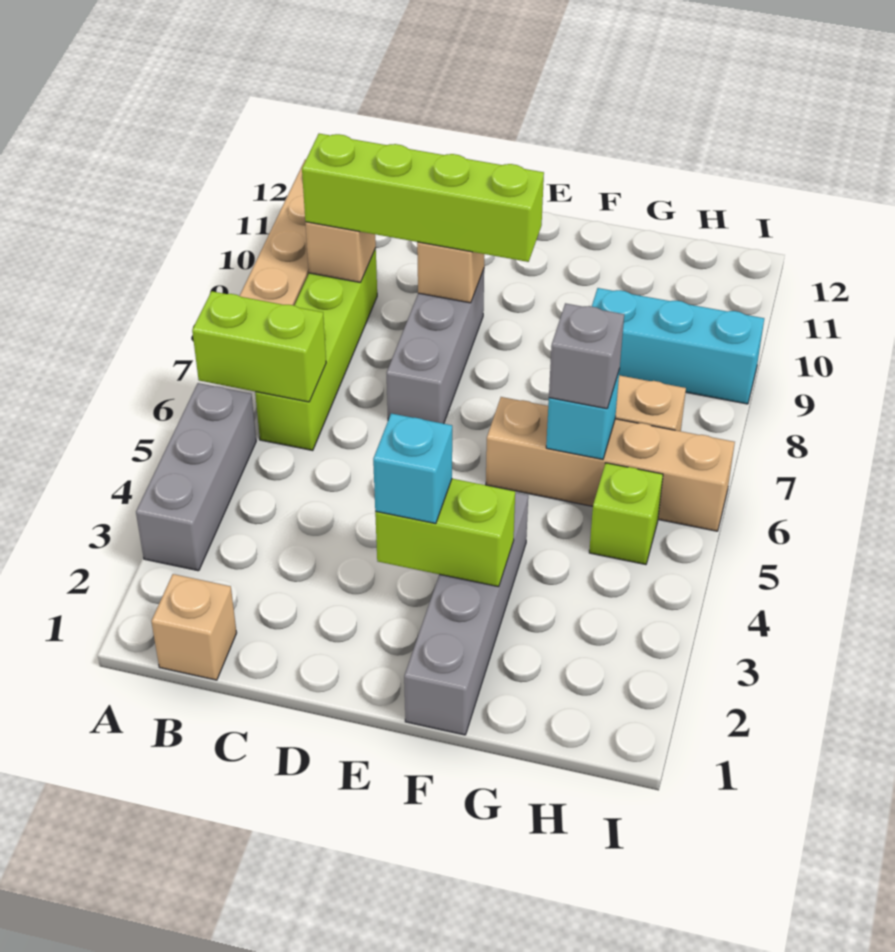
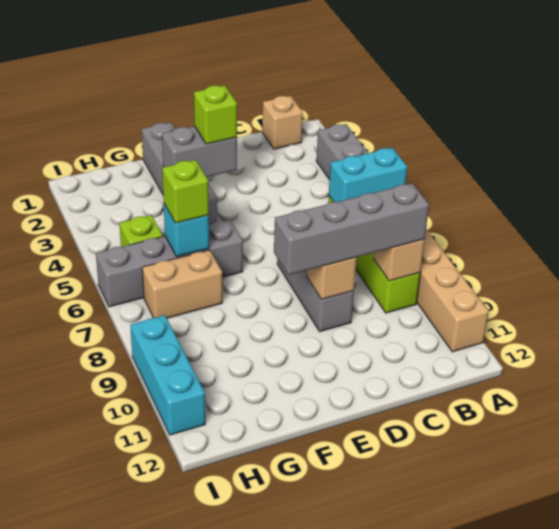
lime brick A6:B6 level 2 -> cyan brick A6:B6 level 2
lime brick B9:E9 level 3 -> grey brick B9:E9 level 3
lime brick E3:F3 level 2 -> grey brick E3:F3 level 2
cyan brick E3 level 3 -> lime brick E3 level 3
tan brick F6:I6 level 1 -> grey brick F6:I6 level 1
grey brick G6 level 3 -> lime brick G6 level 3
cyan brick G9:I9 level 1 -> cyan brick I9:I11 level 1

